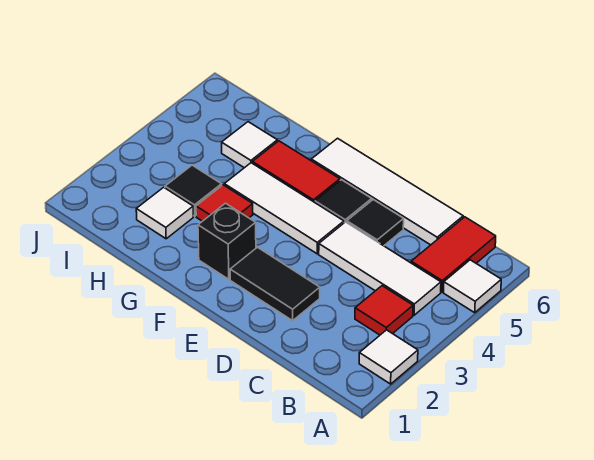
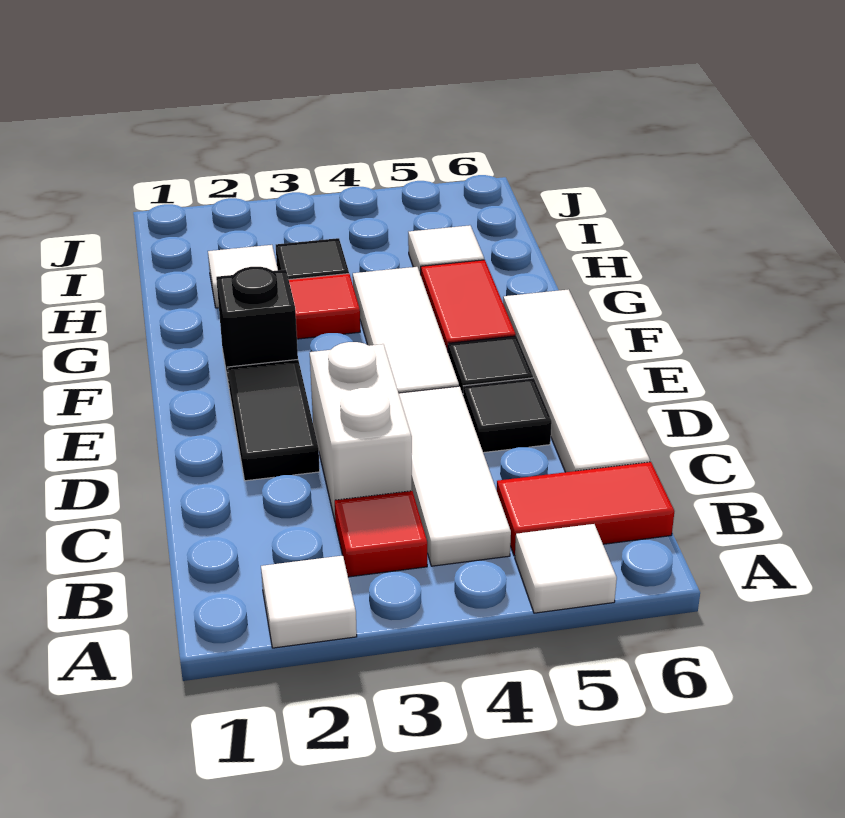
none -> white brick C3:D3 level 1

